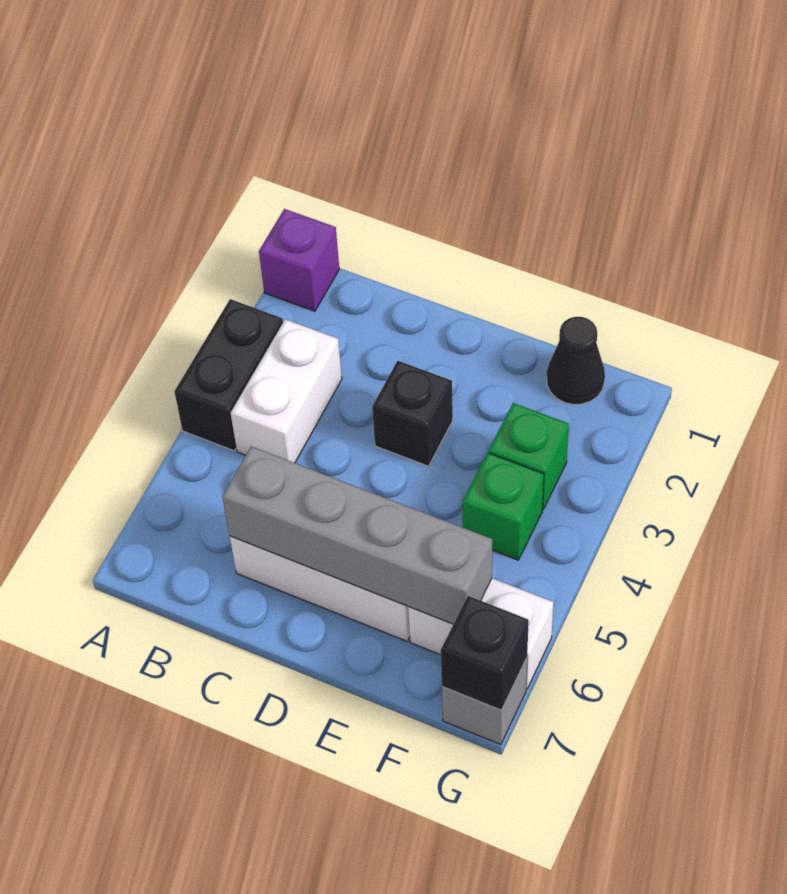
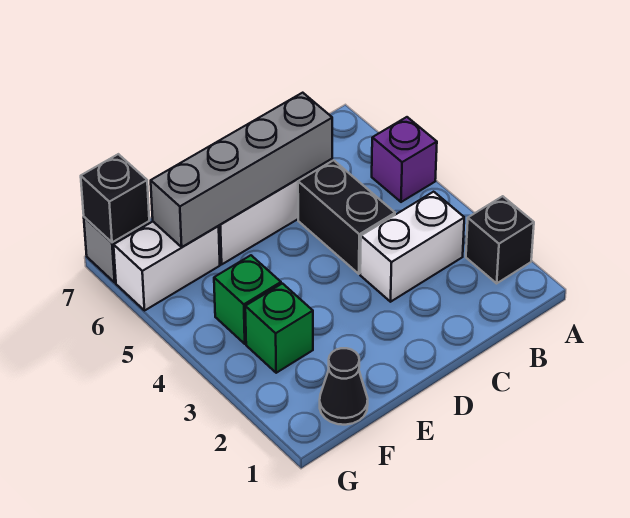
purple brick A1 level 1 -> purple brick A5 level 1
black brick A3:A4 level 1 -> black brick C4:C5 level 1
white brick B3:B4 level 1 -> white brick B3:C3 level 1
black brick D3 level 1 -> black brick A2 level 1

